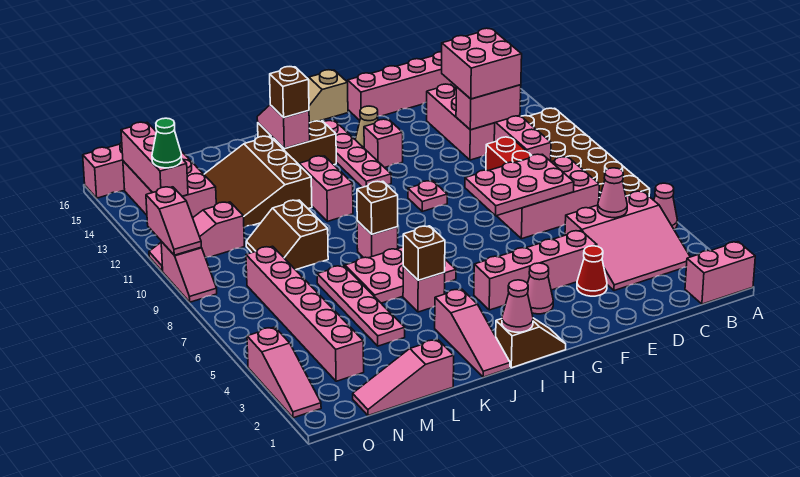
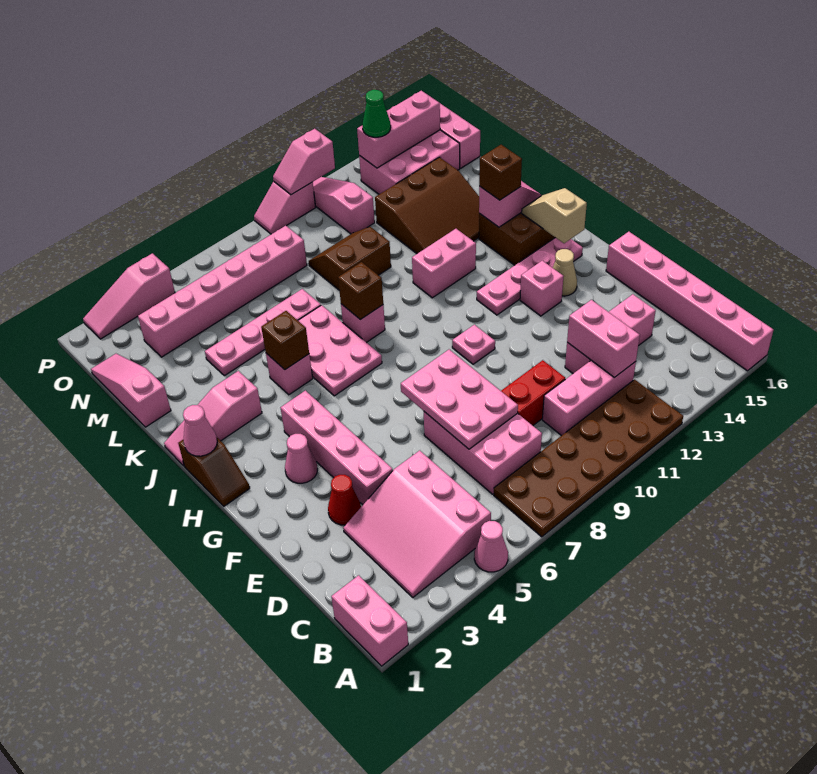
pink cone C5 level 2 -> none
pink brick C12:D13 level 3 -> none
brown slope K12:M14 level 1 top K -> brown slope K12:M14 level 1 top M

